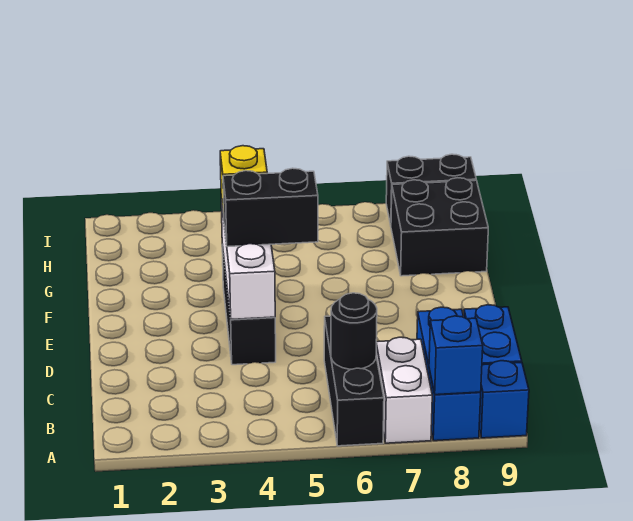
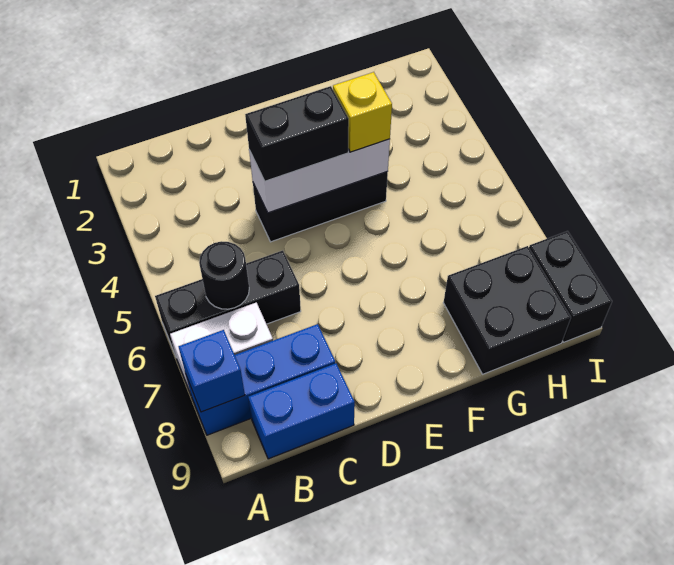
blue brick A9 level 1 -> none
black brick E4:E5 level 3 -> black brick D4:E4 level 3

